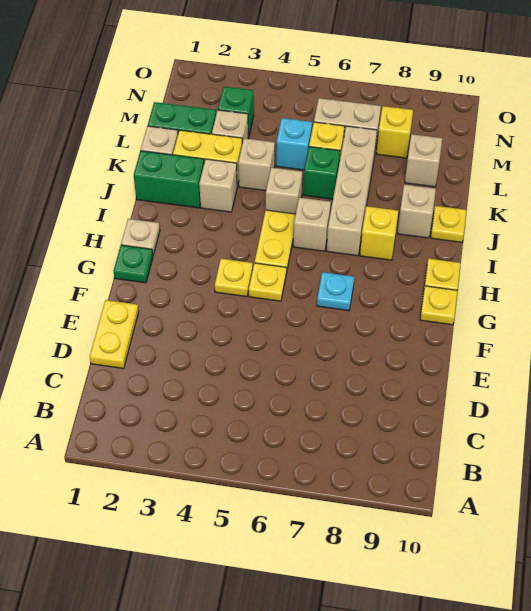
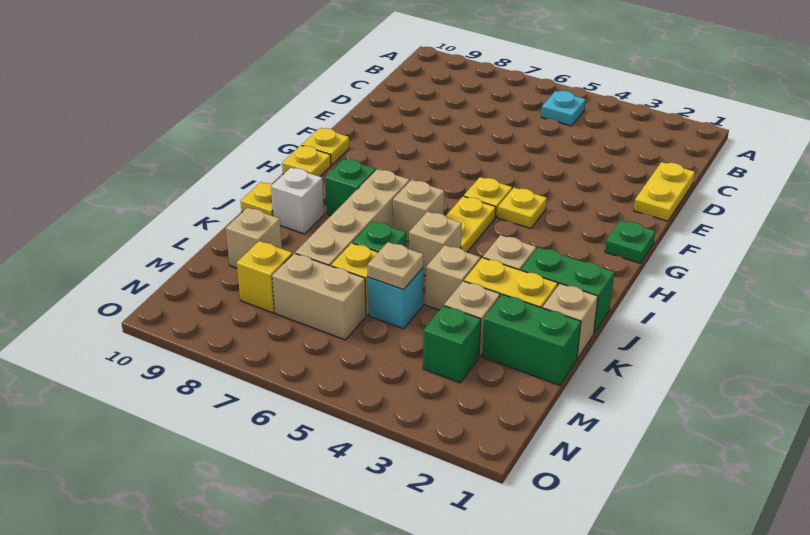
cyan plate G7 level 1 -> cyan plate B5 level 1
tan plate H1 level 1 -> tan plate L5 level 2
yellow brick I8 level 1 -> green brick I8 level 1
tan brick J9 level 1 -> white brick J9 level 1

